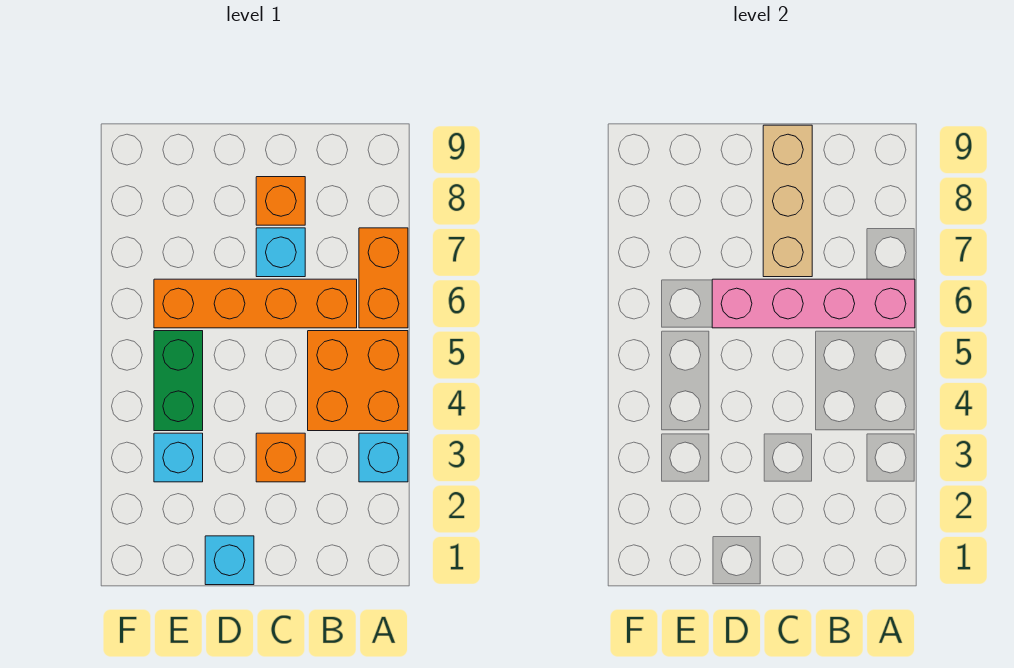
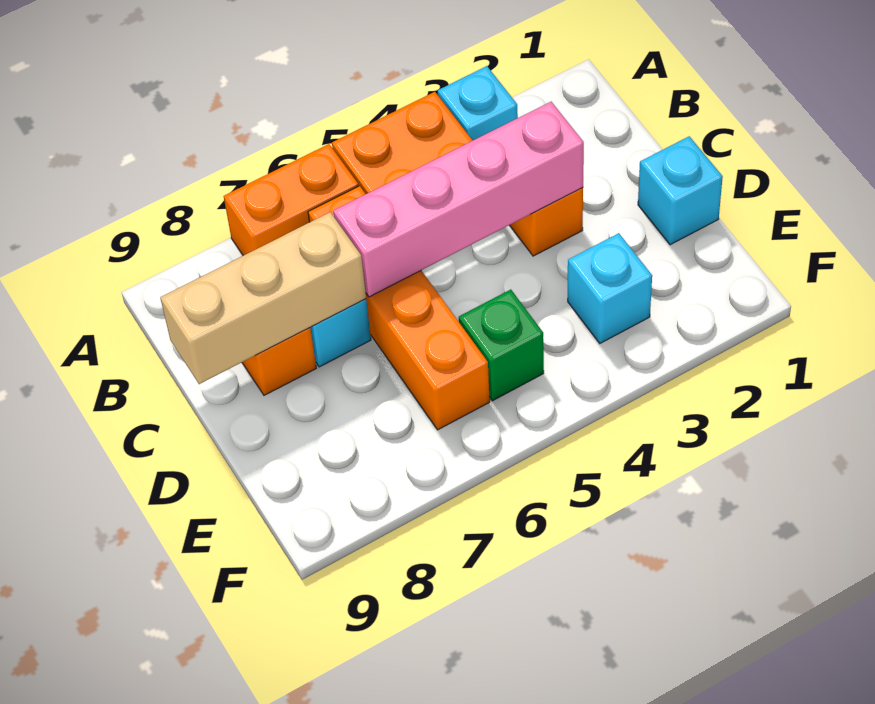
pink brick A6:D6 level 2 -> pink brick C3:C6 level 2
green brick E4:E5 level 1 -> green brick E5 level 1

